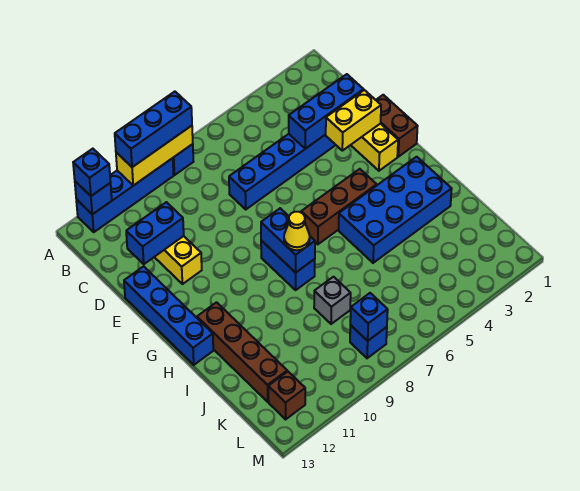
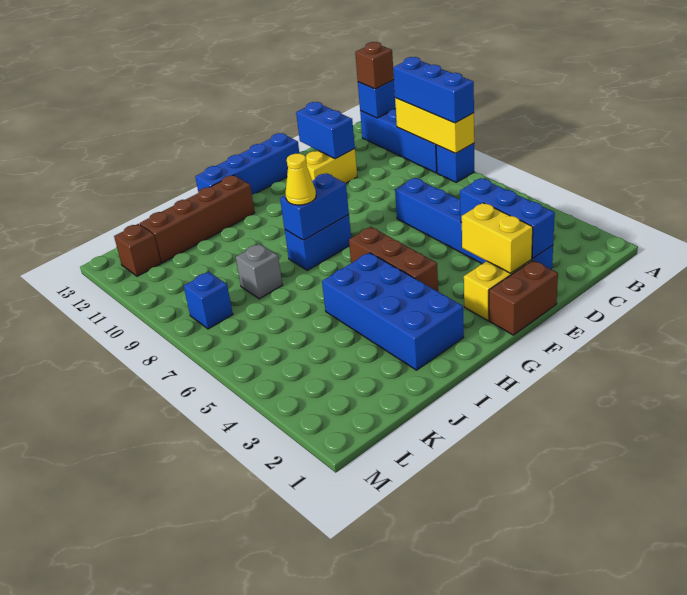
blue brick A12 level 3 -> brown brick A12 level 3
blue brick L8 level 2 -> none

